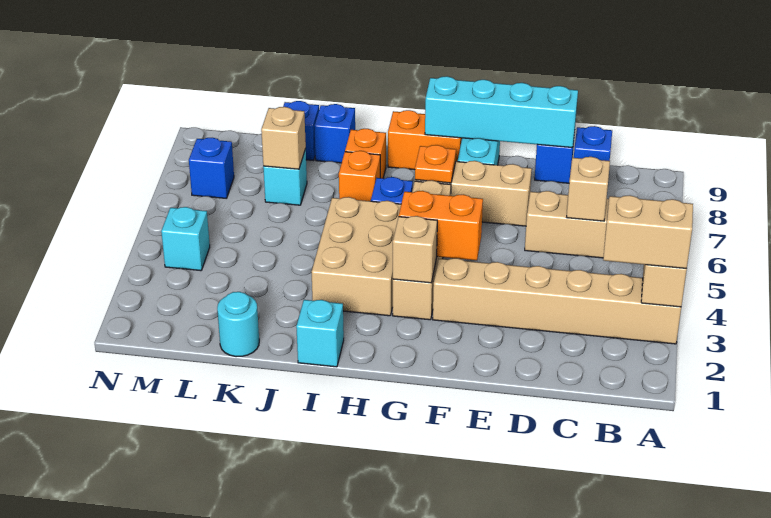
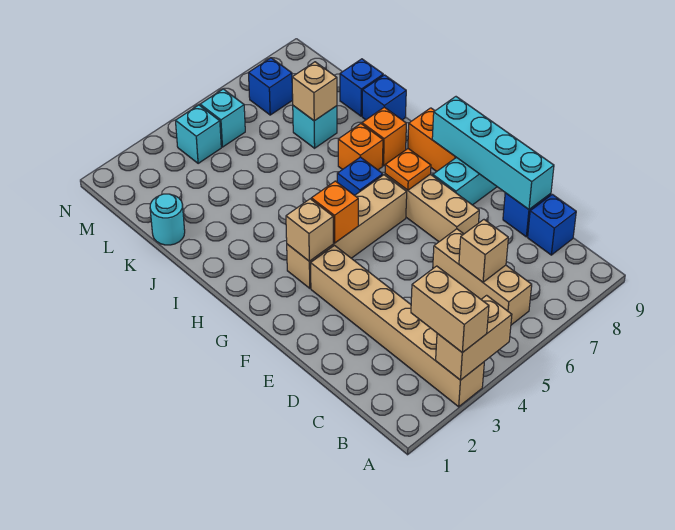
orange brick F4:G4 level 2 -> orange brick G4 level 2
tan brick H3:I5 level 1 -> none
cyan brick I1 level 1 -> cyan brick M5 level 1

